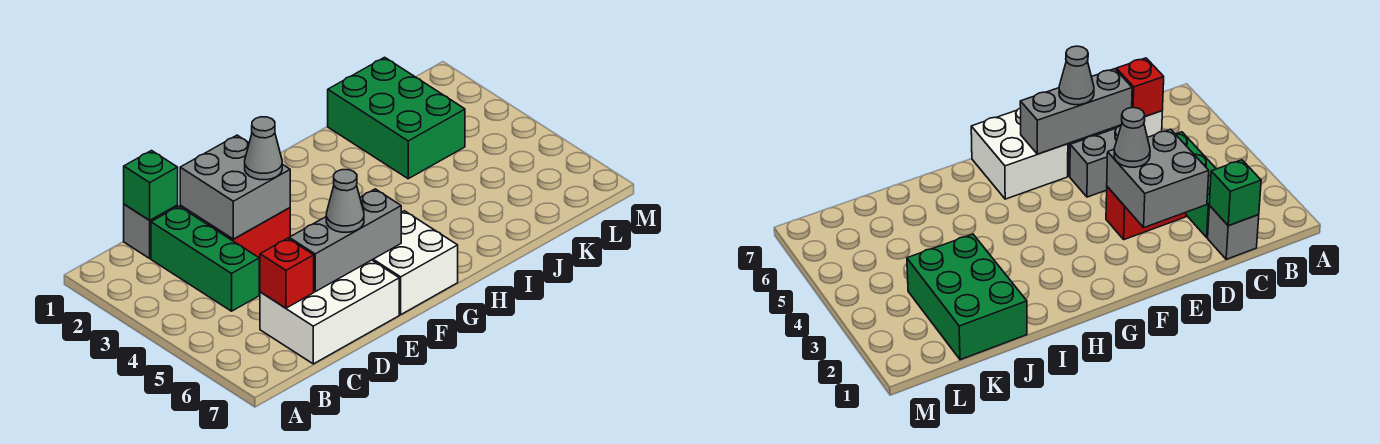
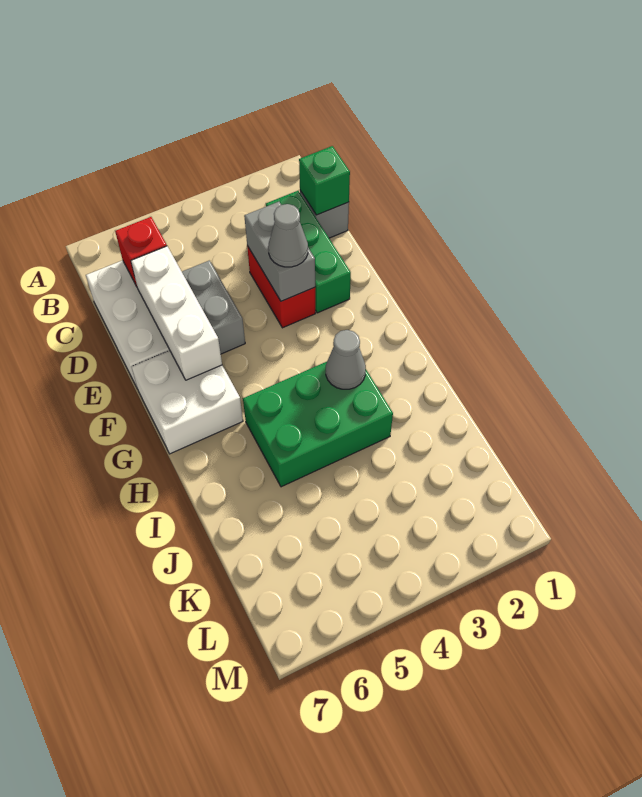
green brick C2:C4 level 1 -> green brick C2:E2 level 1
grey brick D2:E3 level 2 -> grey brick D3:E3 level 2
grey brick D6:F6 level 2 -> white brick D6:F6 level 2
grey cone E6 level 3 -> grey cone H3 level 2
green brick J1:K3 level 1 -> green brick H3:I5 level 1

